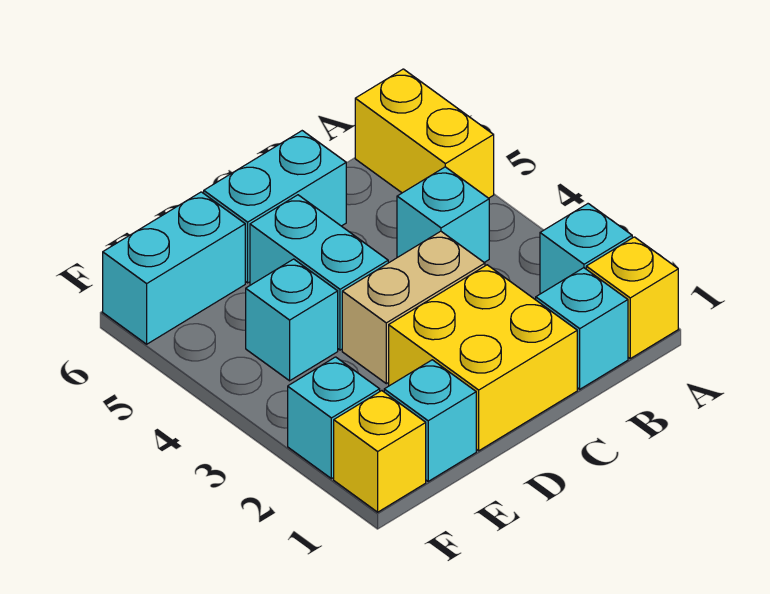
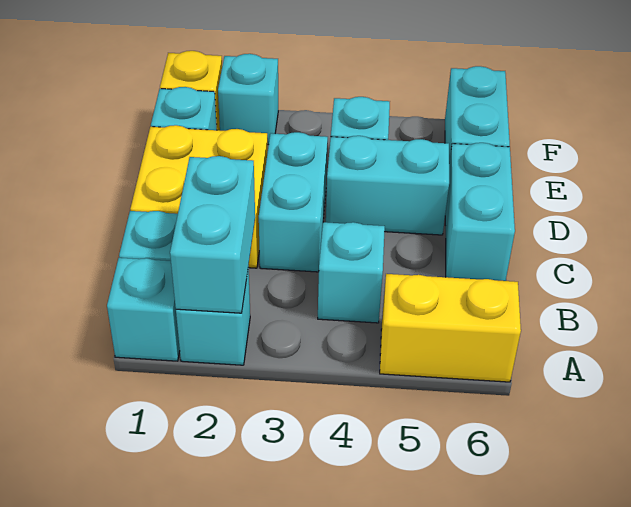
yellow brick A1 level 1 -> cyan brick A1 level 1
none -> cyan brick A2:B2 level 2
tan brick C3:D3 level 1 -> cyan brick C3:D3 level 1

